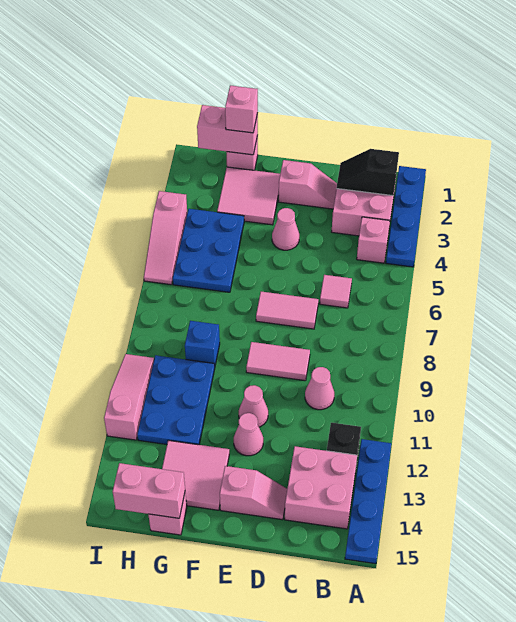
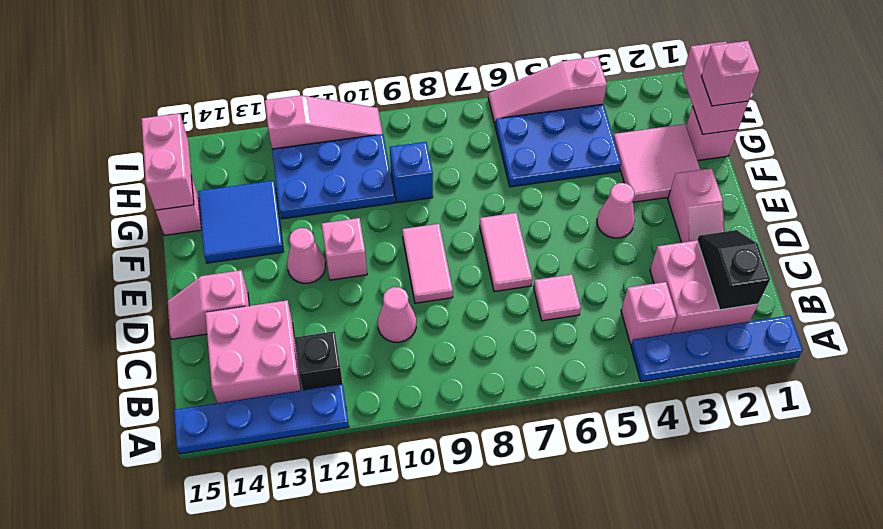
pink slope D14:E14 level 1 top E -> pink slope D14:D15 level 1 top 14
pink cone E11 level 1 -> pink brick E11 level 1
pink tile F13:G14 level 1 -> blue tile F13:G14 level 1

